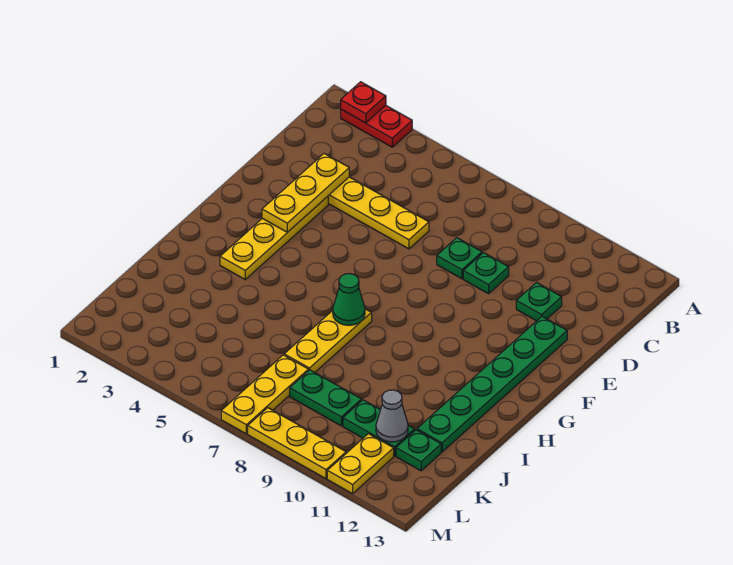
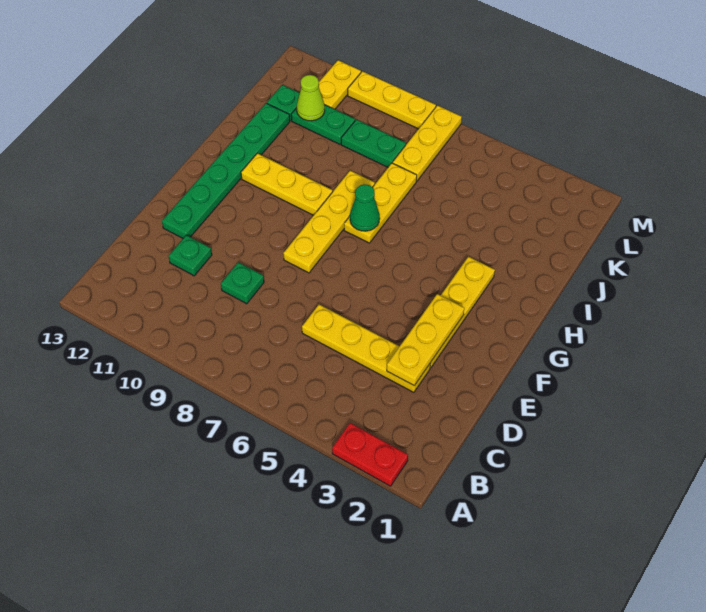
red plate A2 level 2 -> none
green plate D8 level 1 -> none
none -> yellow plate F8:I8 level 1
none -> yellow plate H9:H11 level 1
grey cone K11 level 2 -> lime cone K11 level 2

